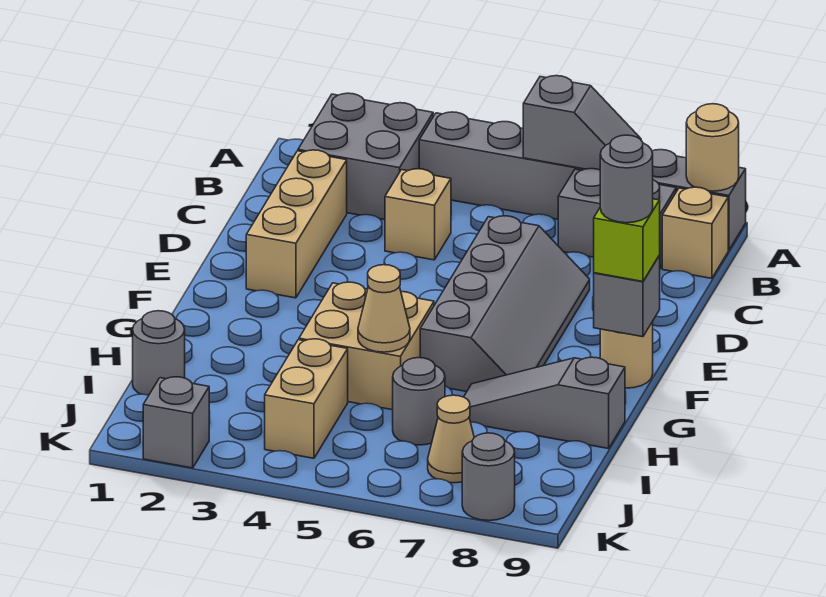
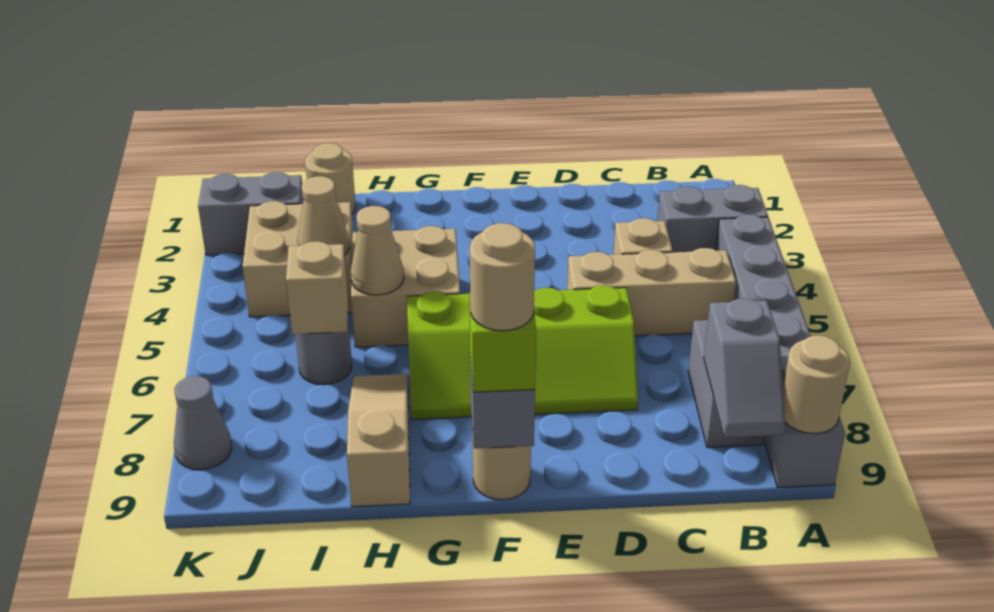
grey brick A2:B3 level 1 -> grey brick A3:B3 level 1
grey slope A6:A7 level 2 top 6 -> grey slope B8:B9 level 2 top 8
tan brick B9 level 1 -> tan brick I6 level 2
tan brick C2:E2 level 1 -> tan brick B5:D5 level 1
grey slope D6:G7 level 1 top 6 -> lime slope D6:G7 level 1 top 6
grey round brick F9 level 4 -> tan round brick F9 level 4
grey slope H7:H9 level 1 top 9 -> tan slope H7:H9 level 1 top 9
grey round brick I1 level 1 -> tan round brick I1 level 1
tan brick I4:J4 level 1 -> tan brick I3:J4 level 1
tan cone J7 level 1 -> tan cone I4 level 2
grey brick K2 level 1 -> grey brick J2:K2 level 1
grey round brick K8 level 1 -> grey cone K8 level 1

